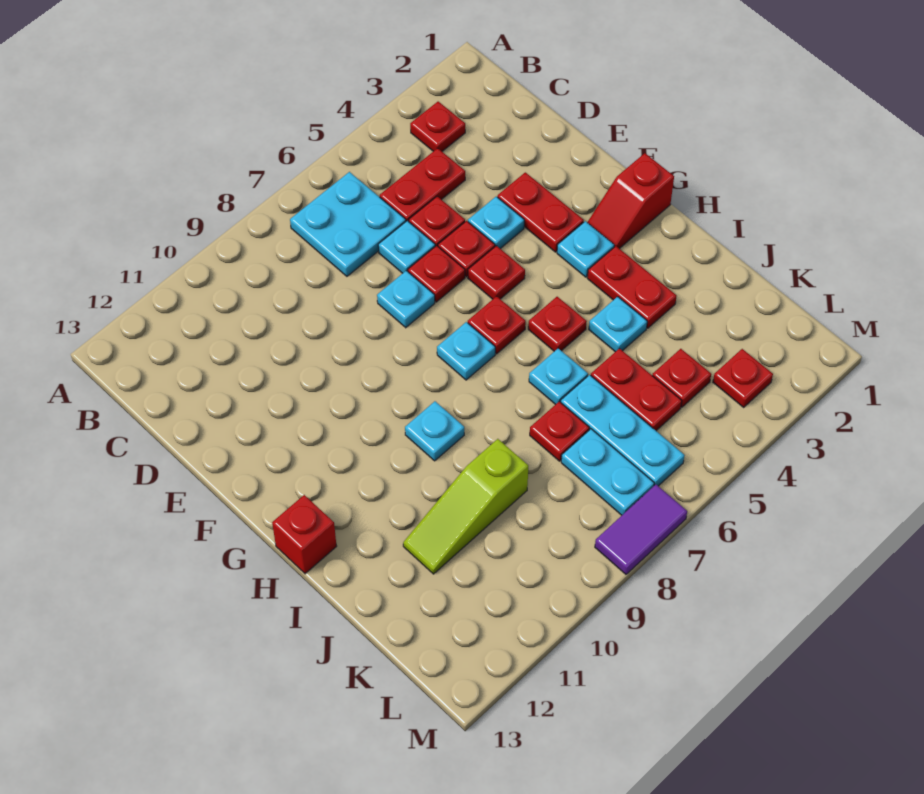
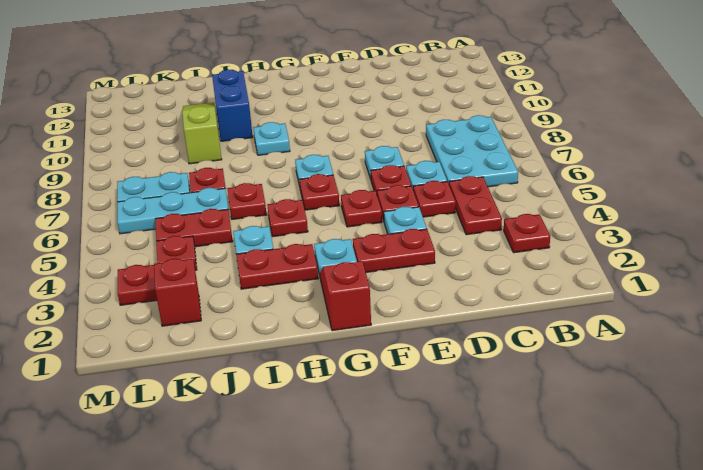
cyan plate B6:C7 level 1 -> cyan plate B6:C8 level 1
red brick H13 level 1 -> red brick K2 level 1
cyan plate I6 level 1 -> red plate I6 level 1
none -> blue brick I10:I11 level 1
purple tile M7:M8 level 1 -> none

